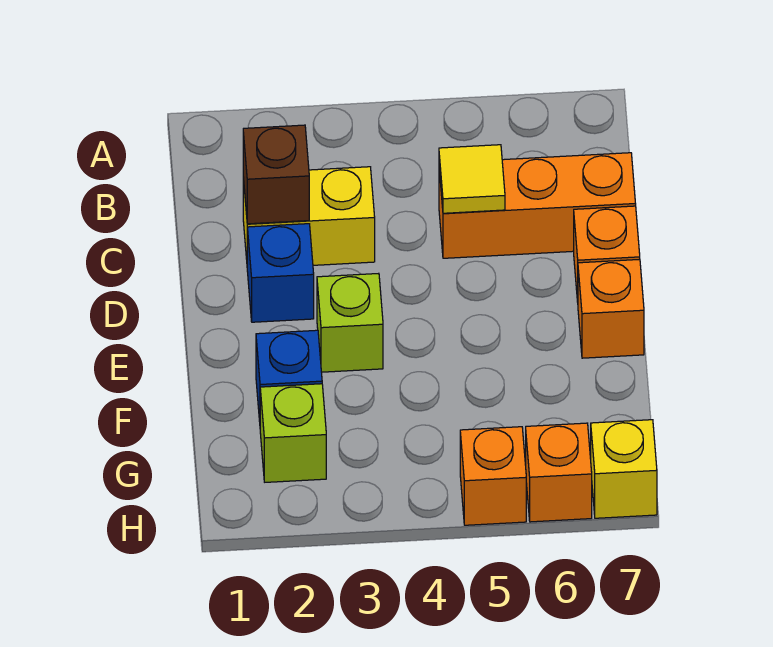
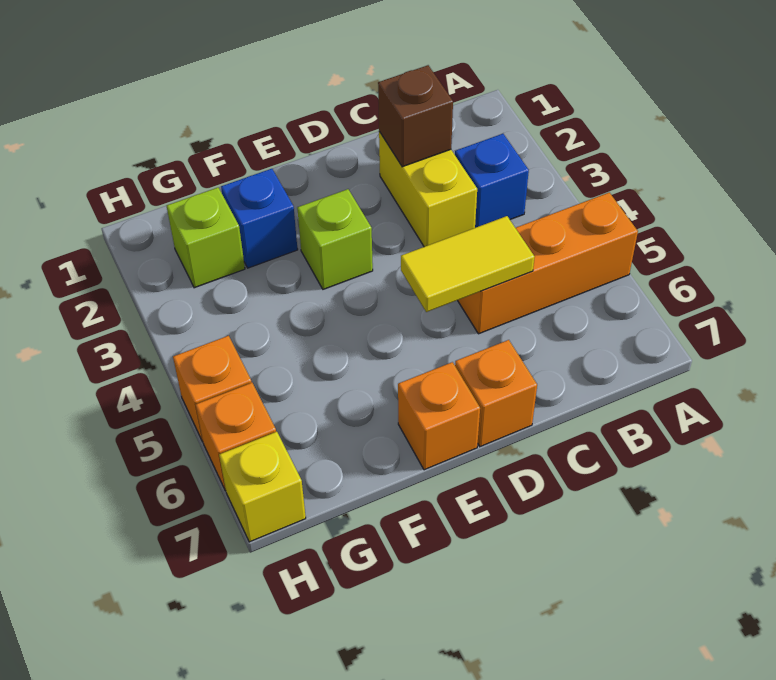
orange brick C5:C7 level 1 -> orange brick A5:C5 level 1
yellow tile C5 level 2 -> yellow tile C5:D5 level 2
blue brick D2 level 1 -> blue brick B3 level 1

